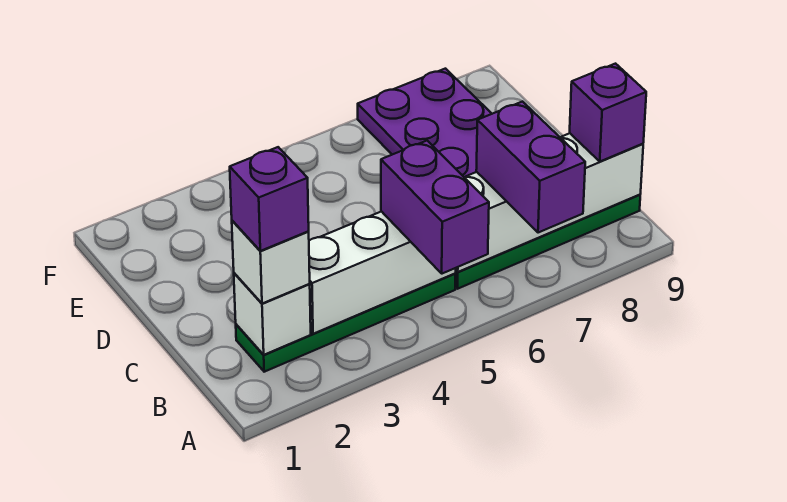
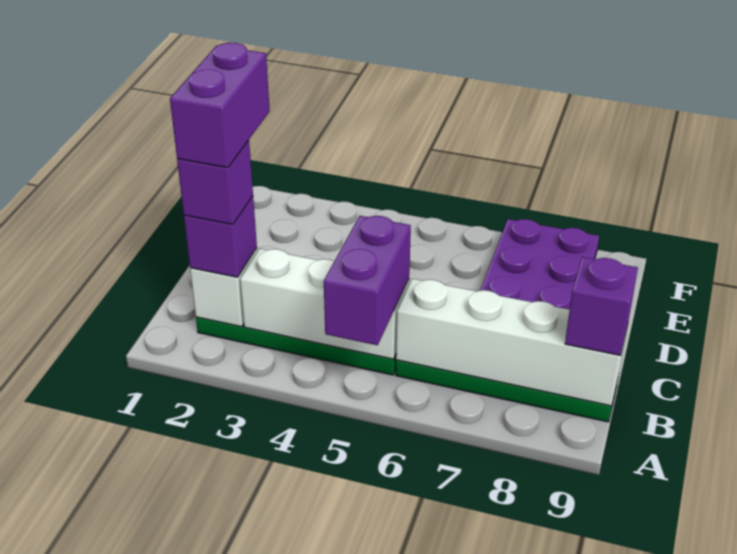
purple brick A7:B7 level 3 -> purple brick B2:C2 level 5
white brick B2 level 3 -> purple brick B2 level 3

